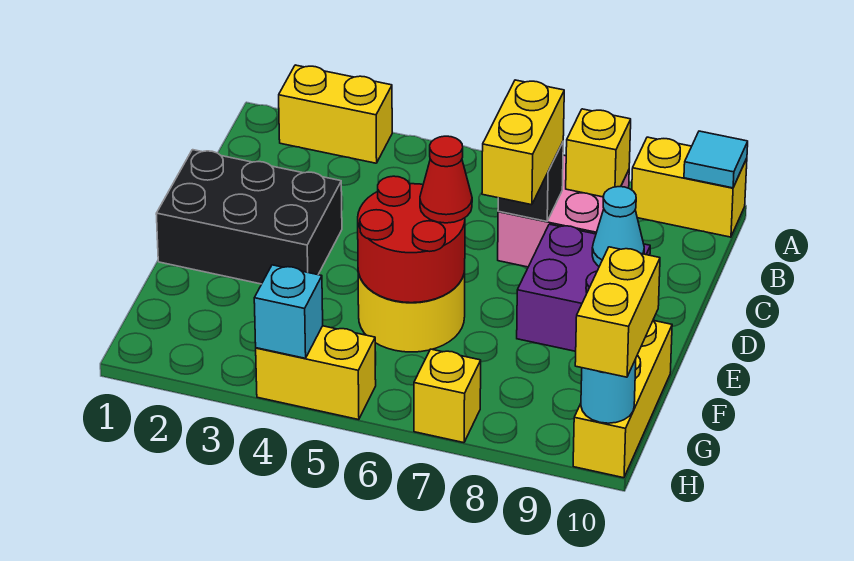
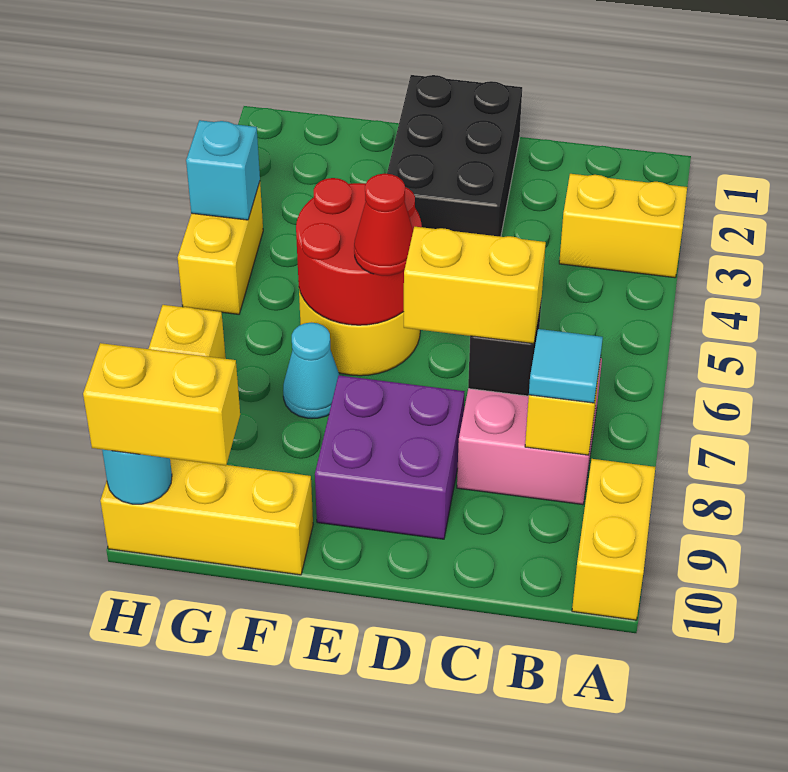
yellow brick A2:A3 level 1 -> yellow brick A3:B3 level 1
cyan tile A10 level 2 -> cyan tile B8 level 3
cyan cone D9 level 2 -> cyan cone F7 level 1

